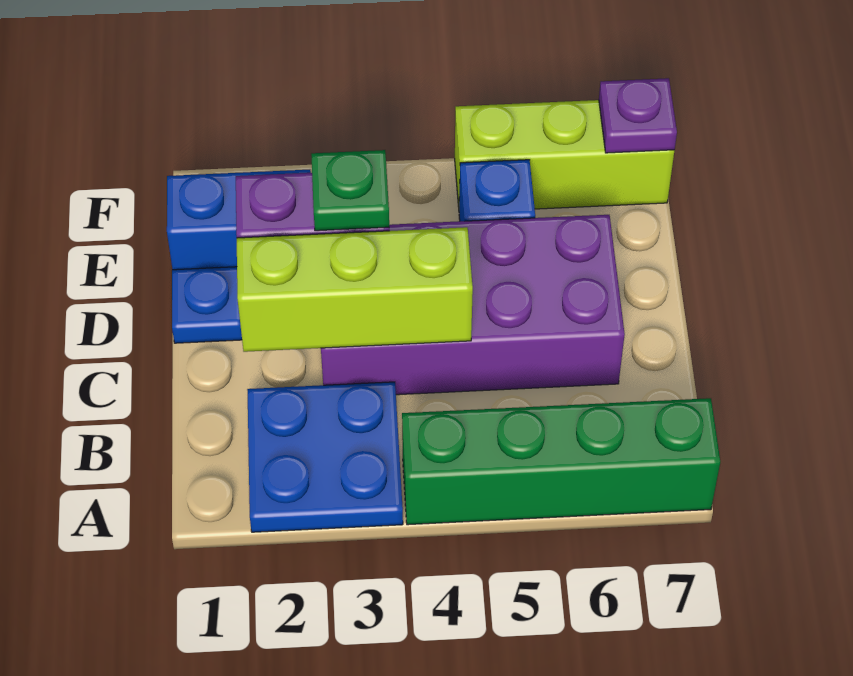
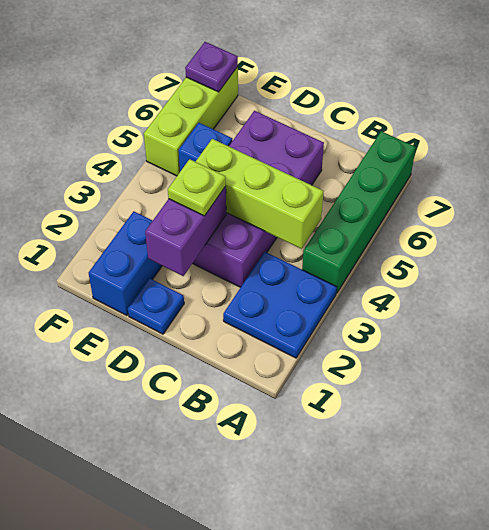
lime brick C2:C4 level 2 -> lime brick B4:D4 level 2
green plate D3 level 3 -> lime plate D3 level 3

